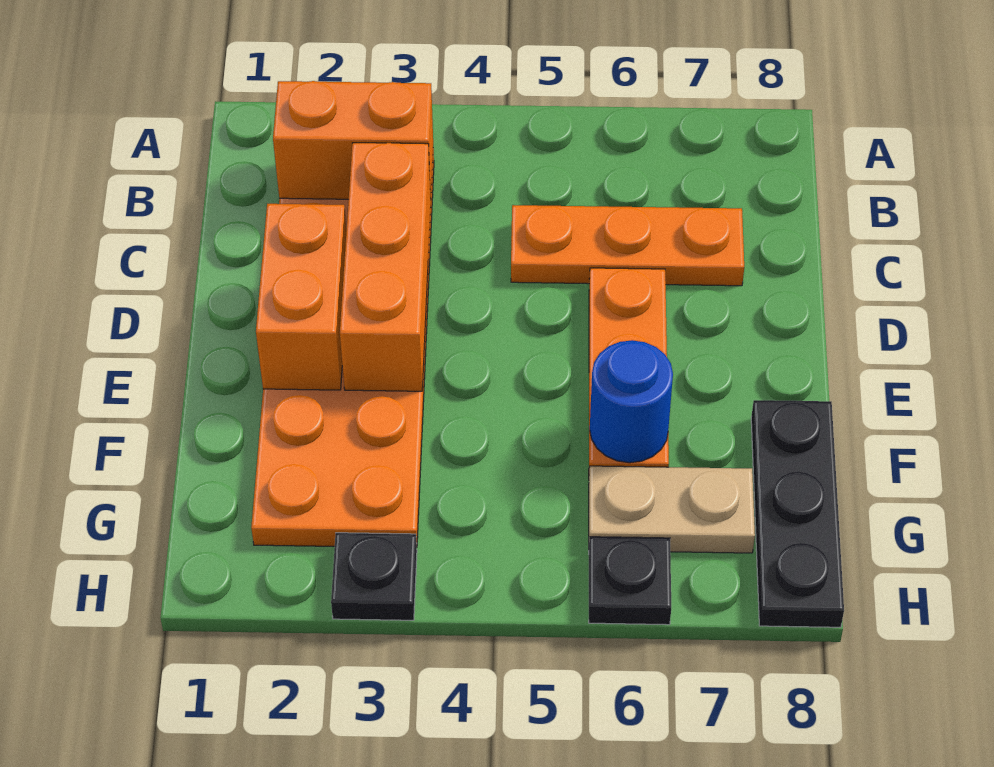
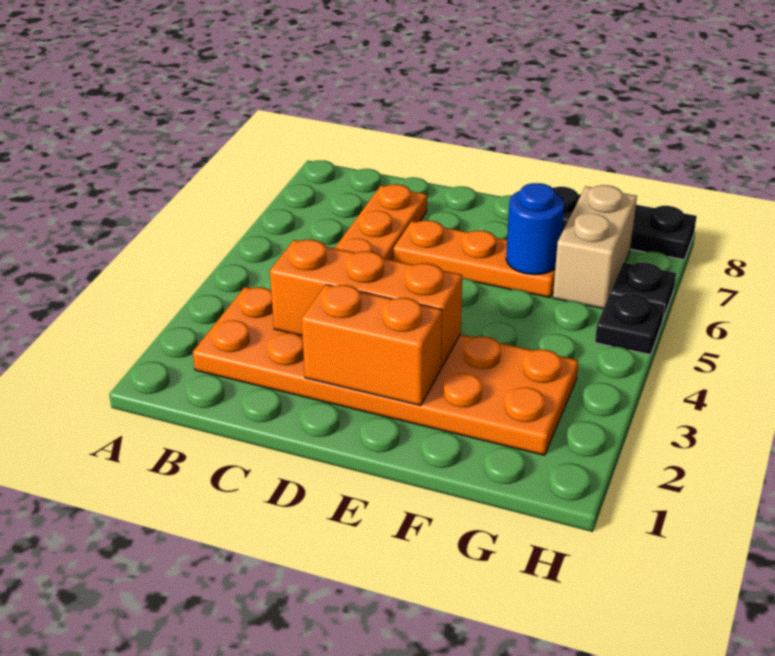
orange brick B2:B3 level 2 -> none
tan plate G6:G7 level 1 -> tan brick G6:G7 level 1
black plate H3 level 1 -> black plate H5 level 1

